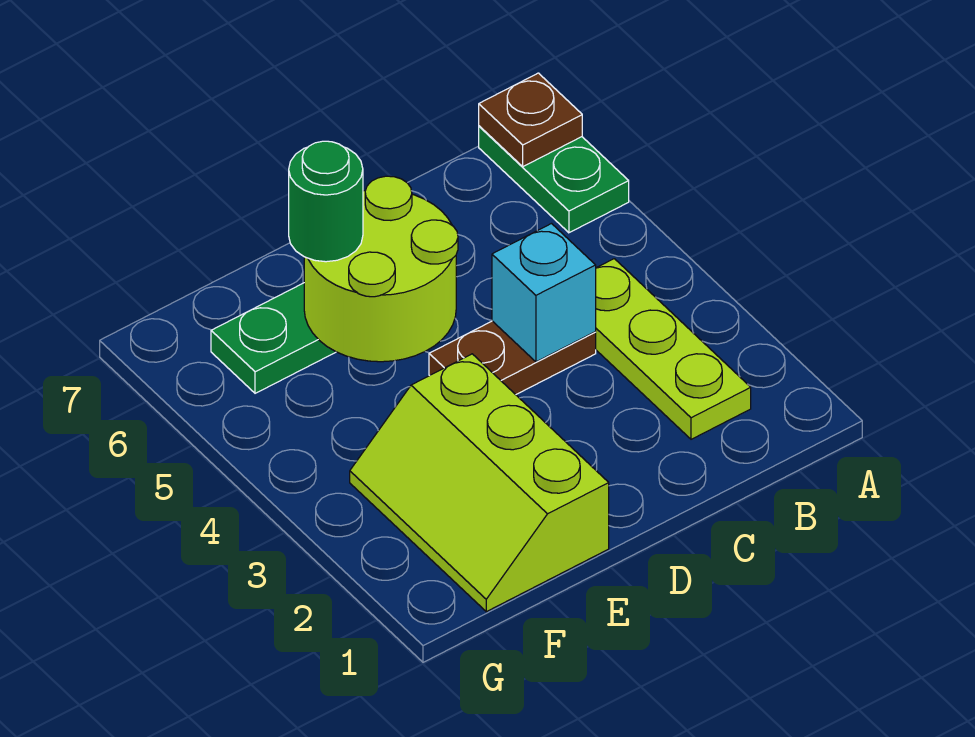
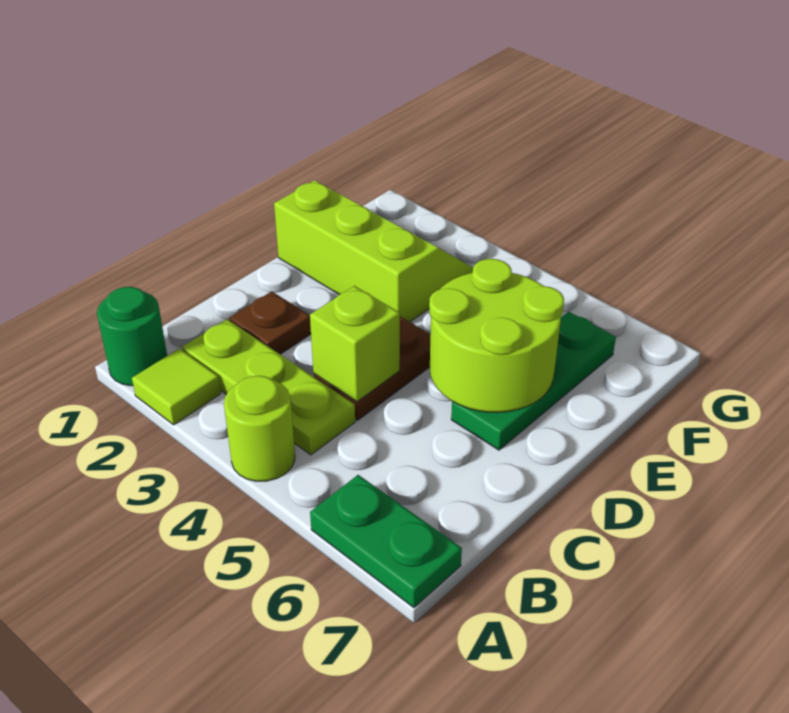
none -> lime tile A2 level 1
none -> lime round brick A4 level 1
brown plate A7 level 2 -> brown plate C2 level 1
cyan brick C4 level 2 -> lime brick C4 level 2
green round brick E6 level 3 -> green round brick A1 level 1

